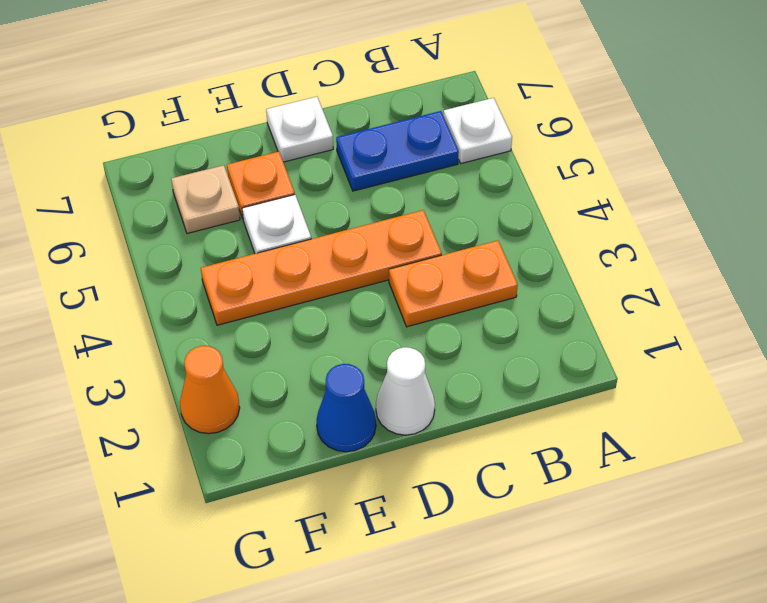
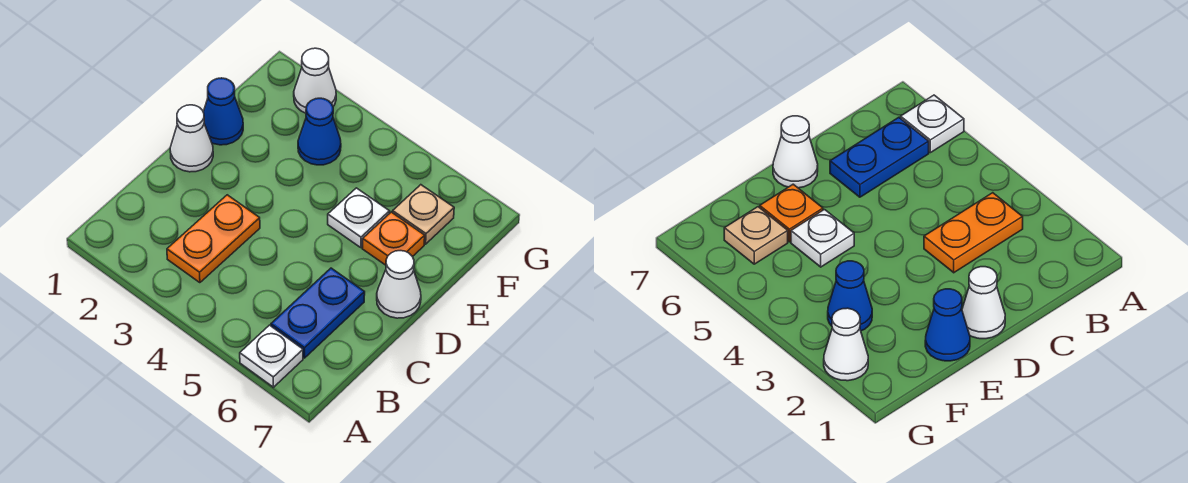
orange plate C4:F4 level 1 -> none
white plate D7 level 1 -> white cone D7 level 1
none -> blue cone F3 level 1
orange cone G2 level 1 -> white cone G2 level 1

